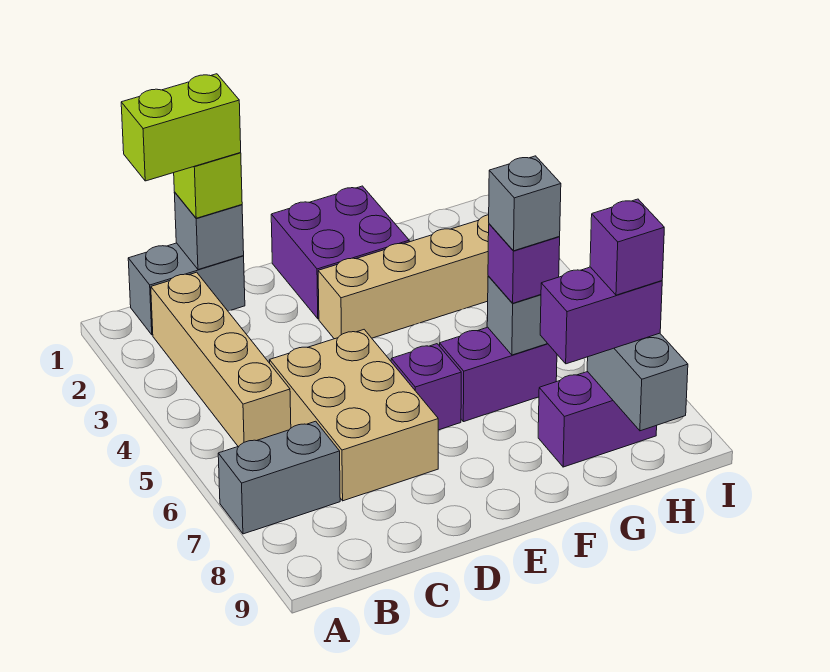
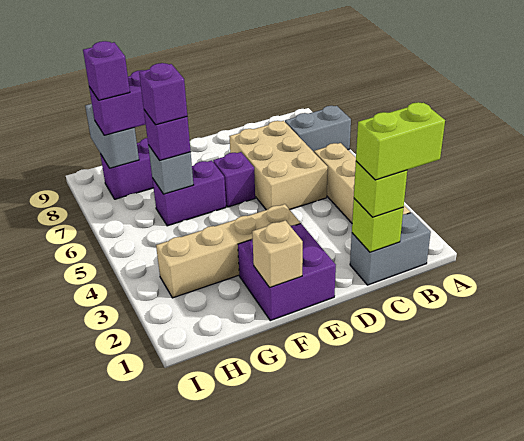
grey brick C1 level 2 -> lime brick C1 level 2
none -> tan brick F1 level 2
grey brick G6 level 4 -> purple brick G6 level 4

